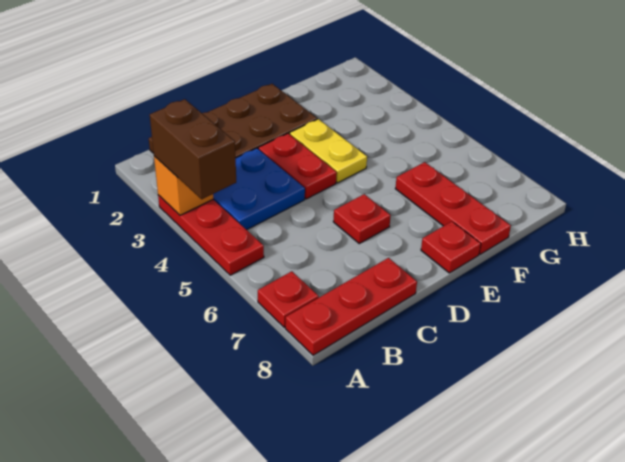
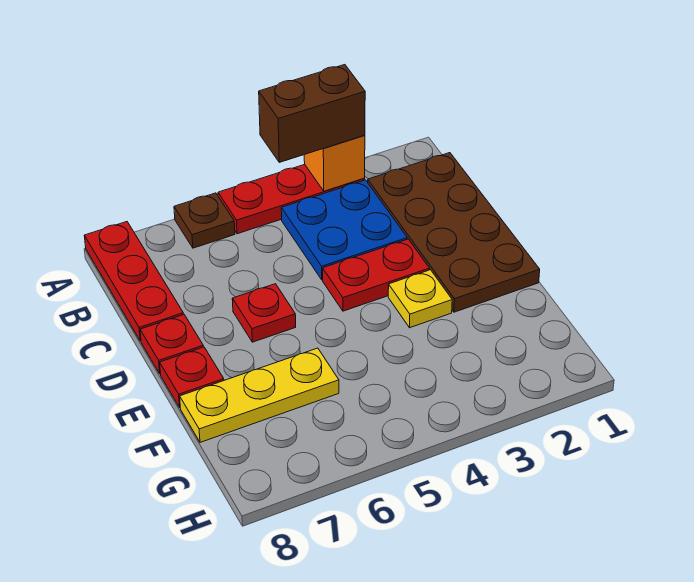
none -> brown plate A6 level 1
red plate A7 level 1 -> red plate D8 level 1
yellow plate E3:E4 level 1 -> yellow plate E3 level 1
red plate F6:F8 level 1 -> yellow plate F6:F8 level 1

